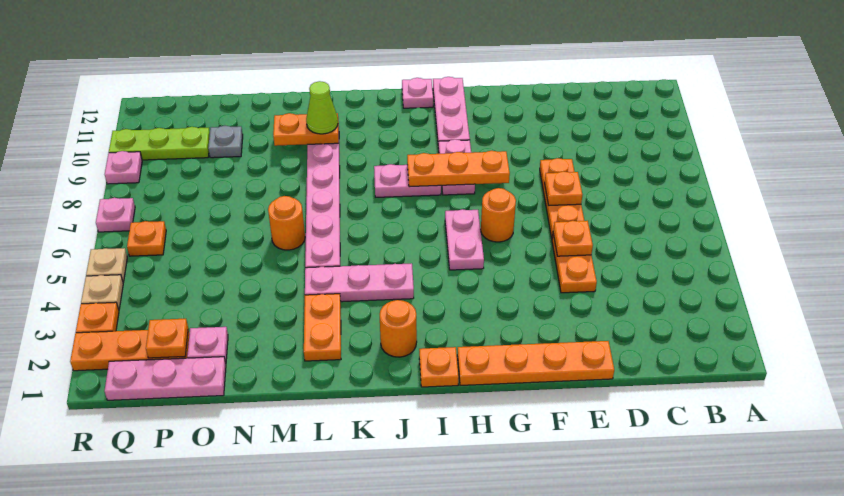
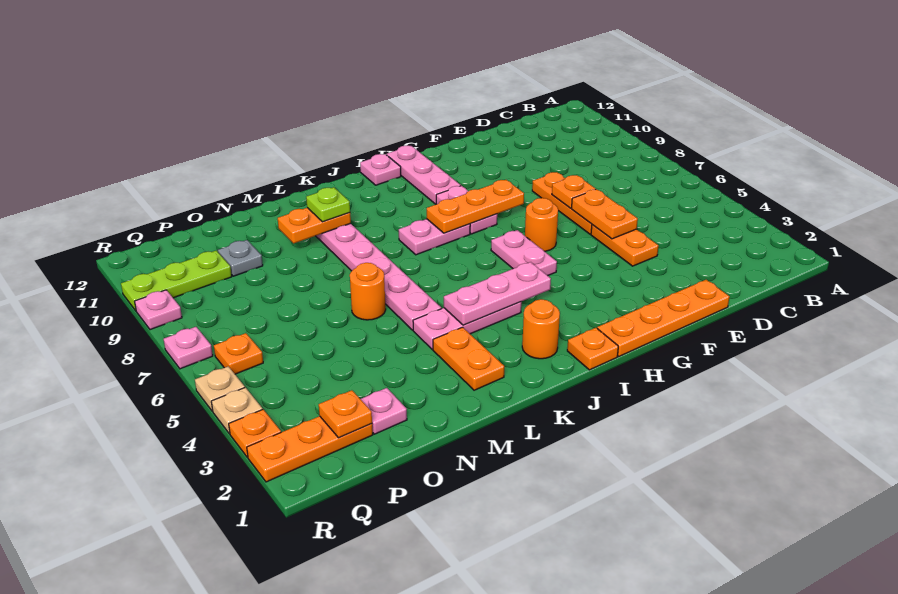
orange plate E5 level 2 -> orange plate E5:E6 level 2
lime cone L10 level 3 -> lime plate L10 level 3
pink plate O1:Q1 level 1 -> pink plate I4:K4 level 2

